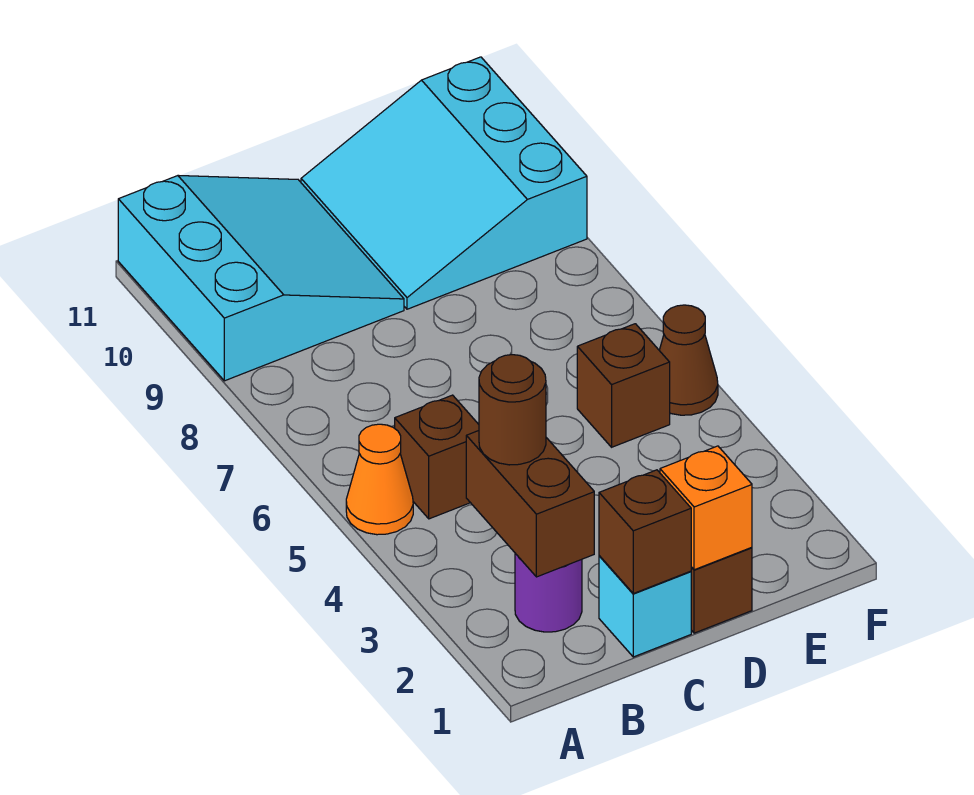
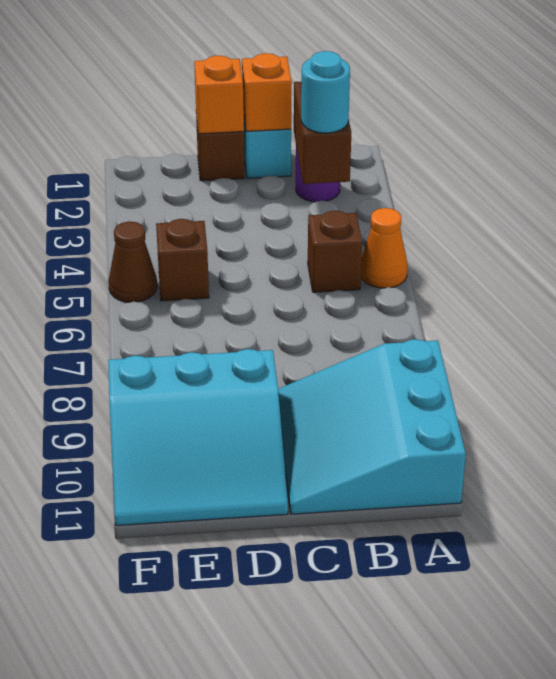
brown round brick B3 level 3 -> cyan round brick B3 level 3
brown brick C1 level 2 -> orange brick C1 level 2
cyan slope D9:F11 level 1 top F -> cyan slope D9:F11 level 1 top 9

